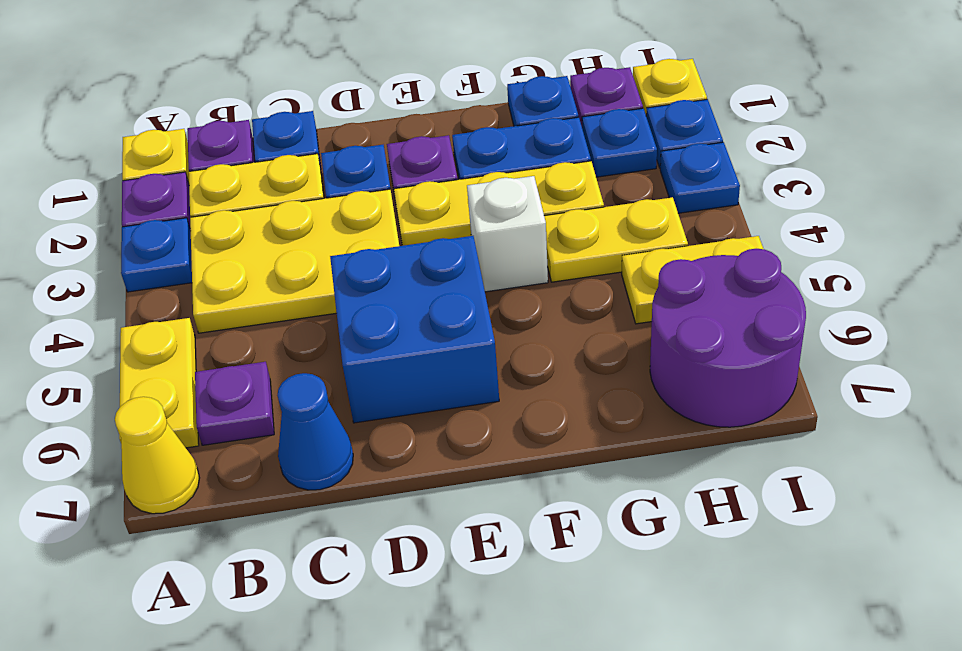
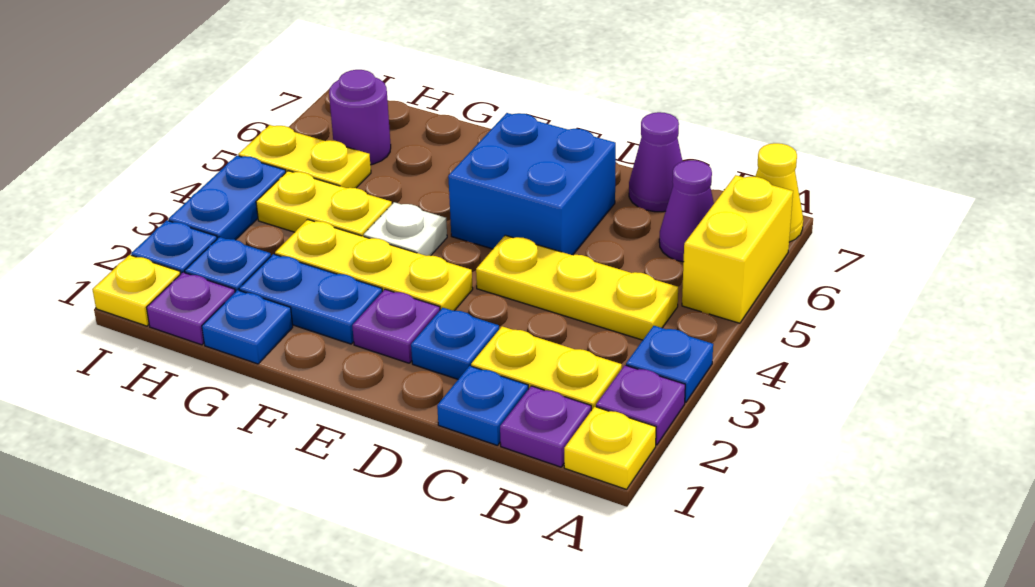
yellow plate A5:A6 level 1 -> yellow brick A5:A6 level 1
yellow plate B3:D4 level 1 -> yellow plate B4:D4 level 1
purple plate B6 level 1 -> purple cone B6 level 1
blue cone C7 level 1 -> purple cone C7 level 1
white brick F4 level 1 -> white plate F4 level 1
purple round brick H6:I7 level 1 -> purple round brick H6 level 1
blue plate I3 level 1 -> blue plate I3:I4 level 1

